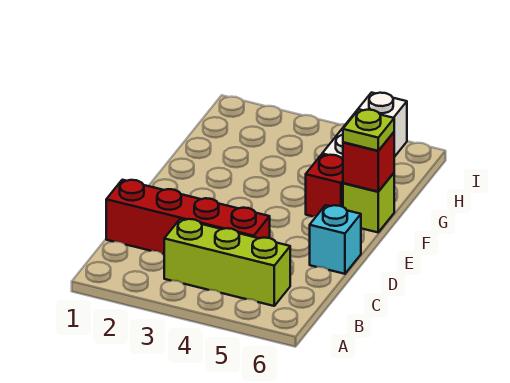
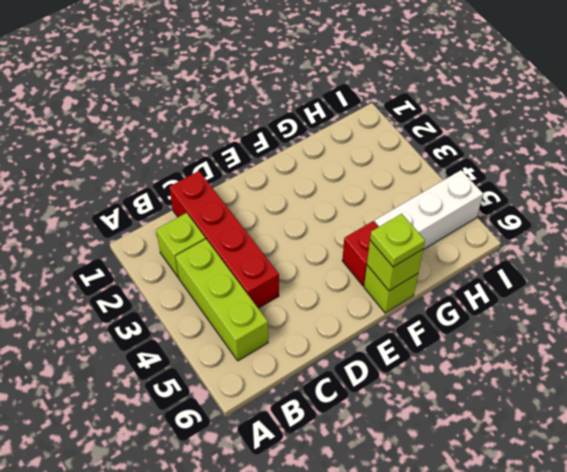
none -> lime brick B2 level 1
cyan brick D6 level 1 -> none
red brick F6 level 2 -> lime brick F6 level 2

